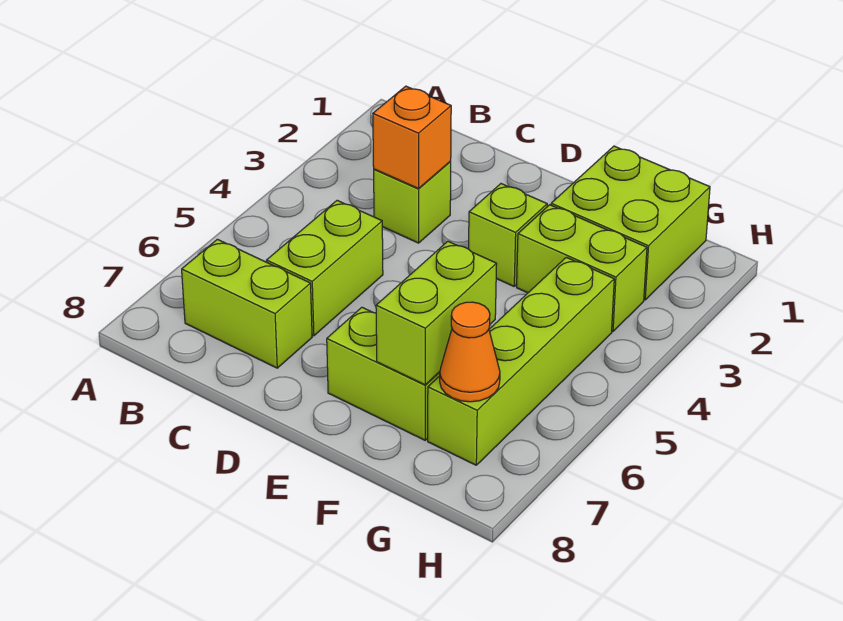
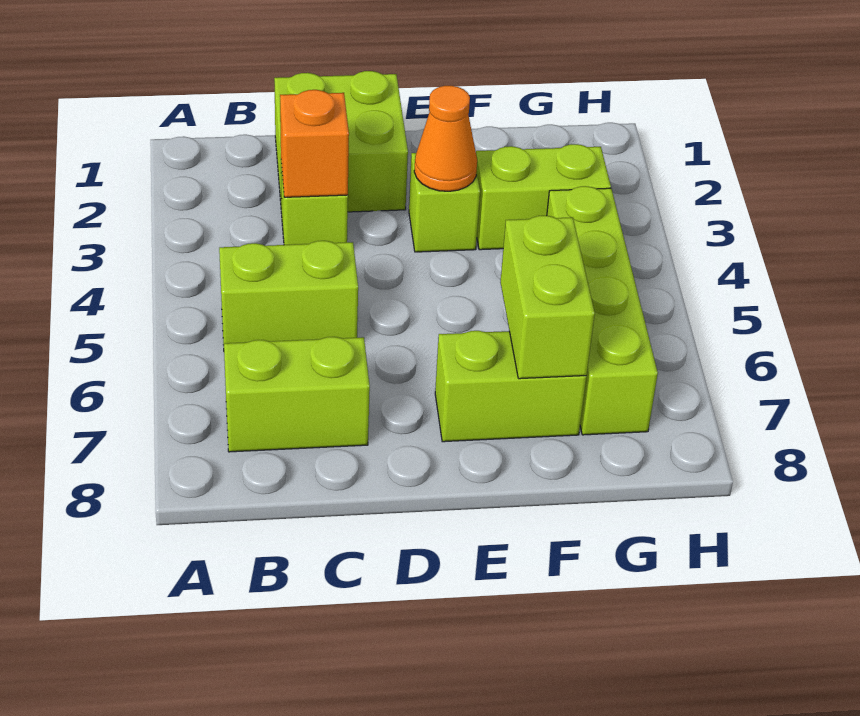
lime brick C5:C6 level 1 -> lime brick B5:C5 level 1
lime brick F1:G2 level 1 -> lime brick C1:D2 level 1
orange cone G7 level 2 -> orange cone E3 level 2

